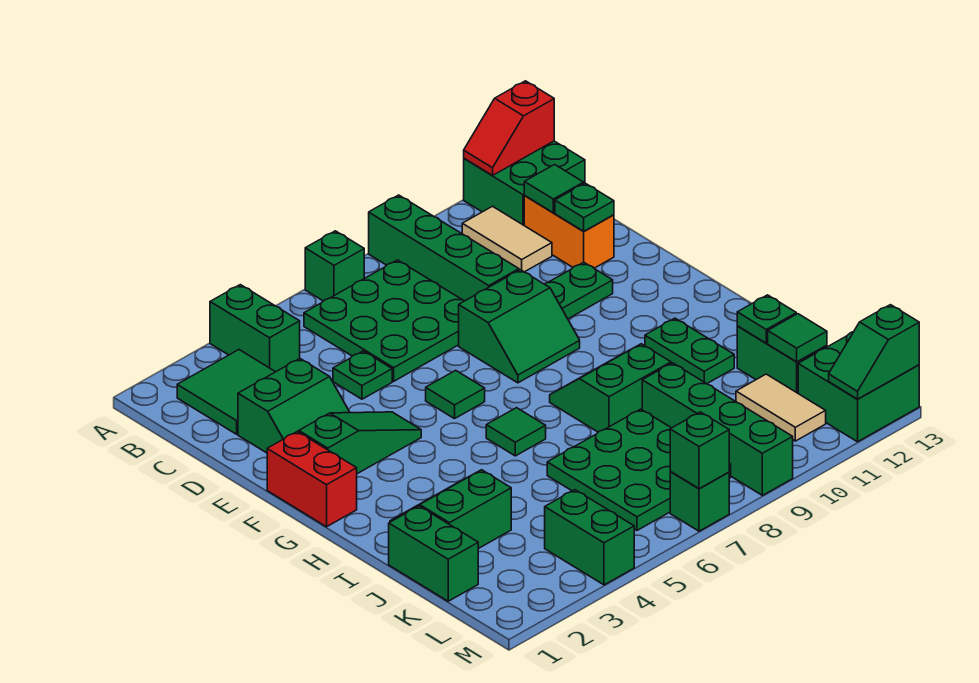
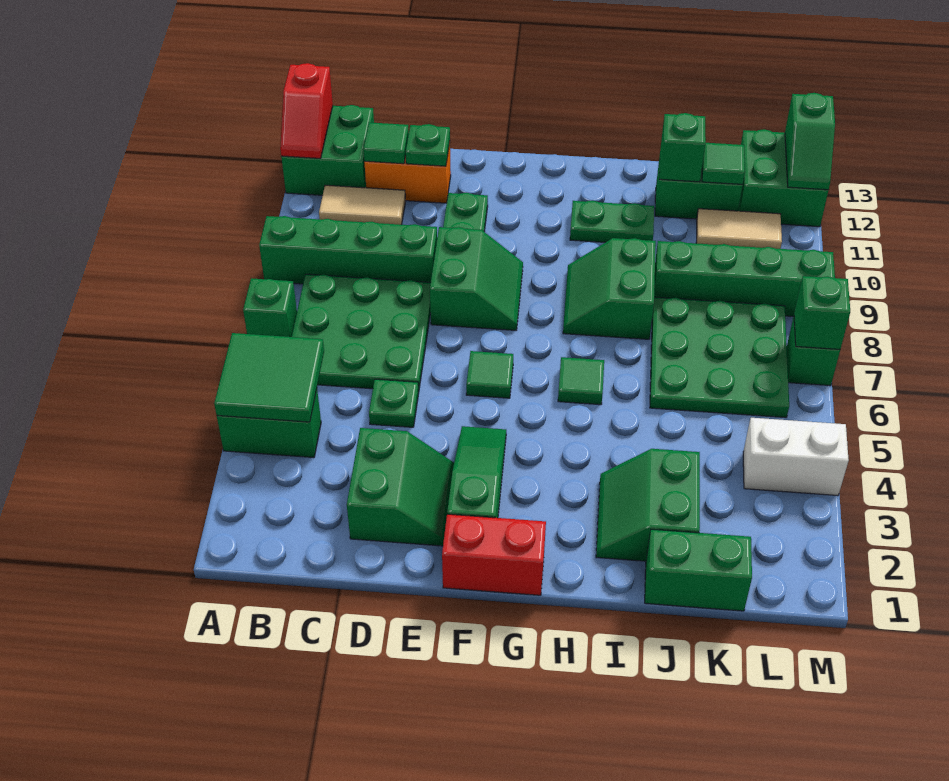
green tile B2:C3 level 1 -> green tile A4:B5 level 2
green plate J12 level 2 -> green brick J12 level 2
green brick L4:M4 level 1 -> white brick L4:M4 level 1

